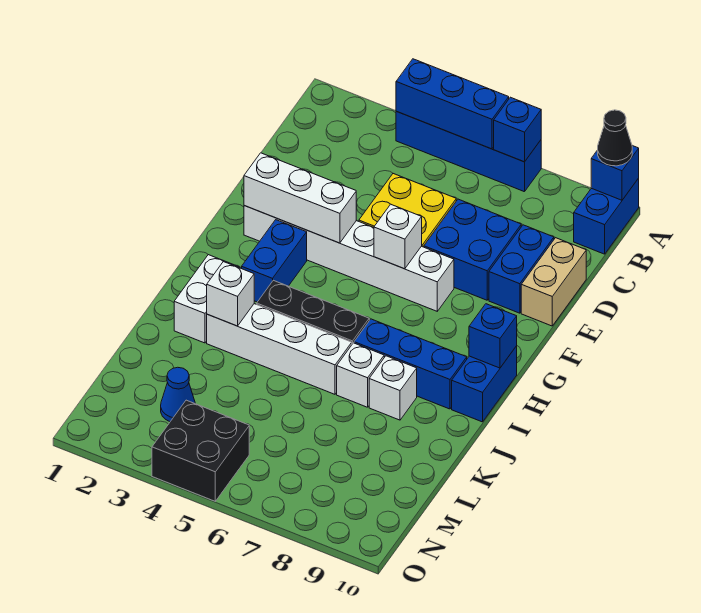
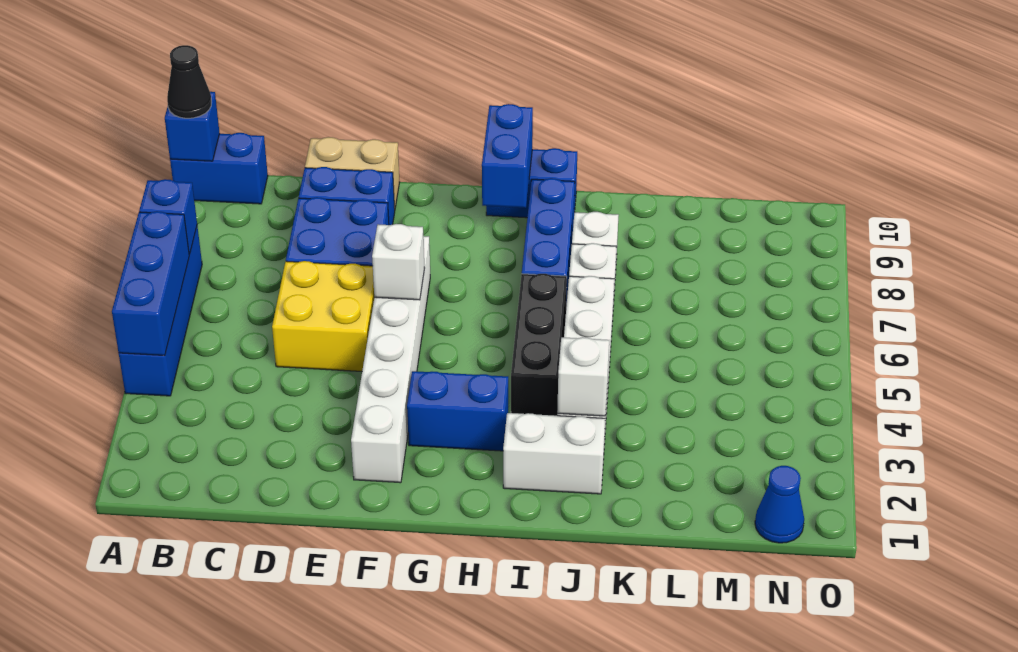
white brick F2:F4 level 2 -> none
blue brick H10 level 2 -> blue brick H9:H10 level 2
blue cone M3 level 1 -> blue cone N1 level 1
black brick N4:O5 level 1 -> none

